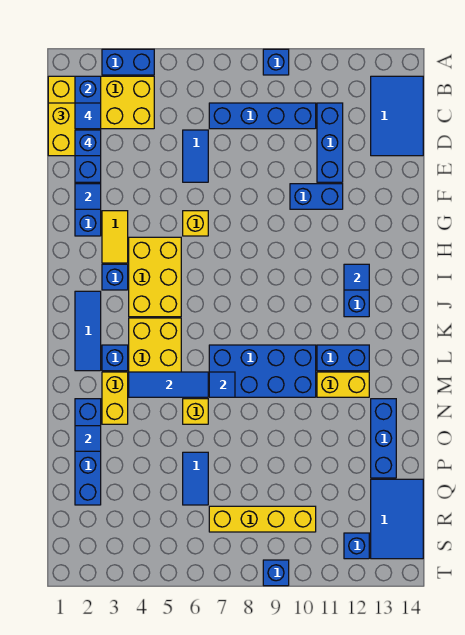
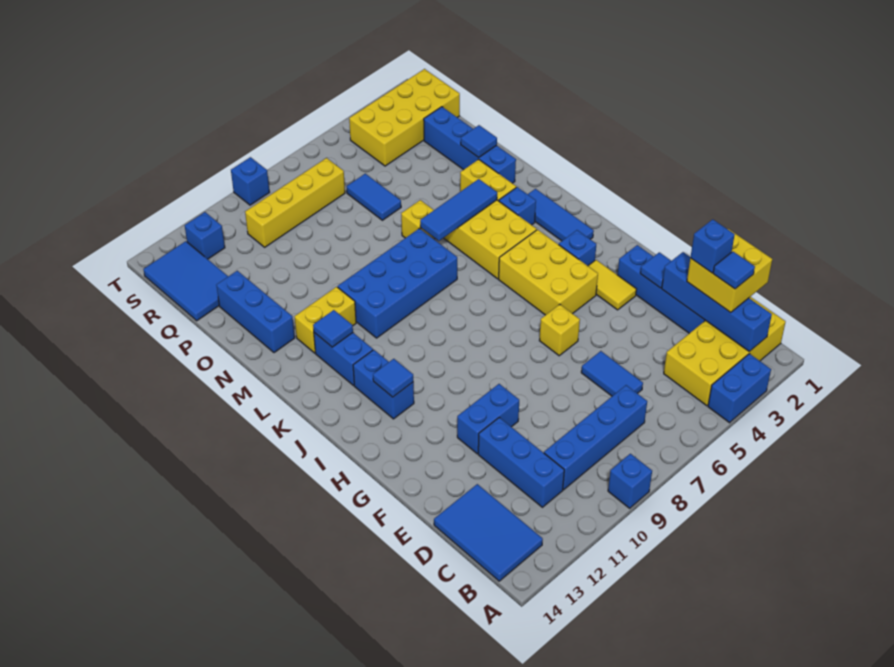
blue brick L11:L12 level 1 -> blue brick K12:L12 level 1
blue tile M7 level 2 -> blue tile L12 level 2
none -> yellow brick R1:S4 level 1

